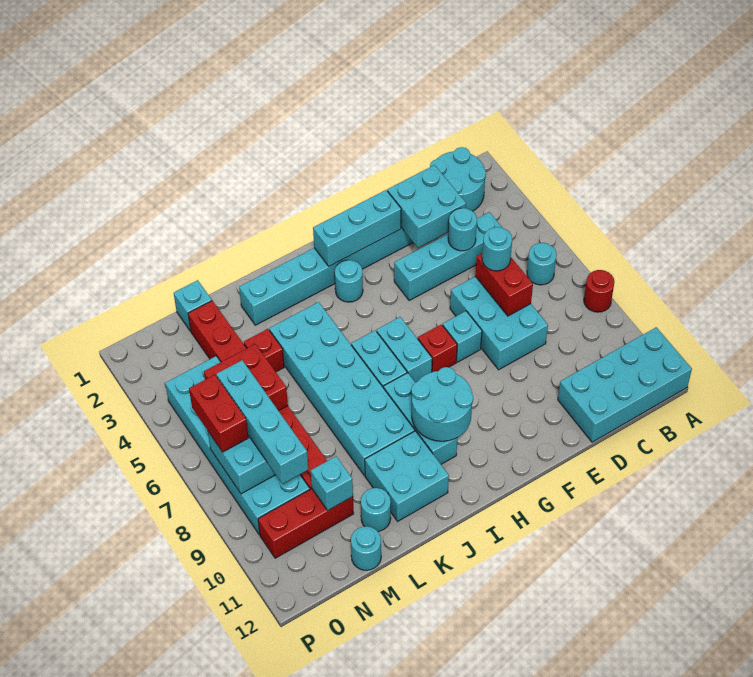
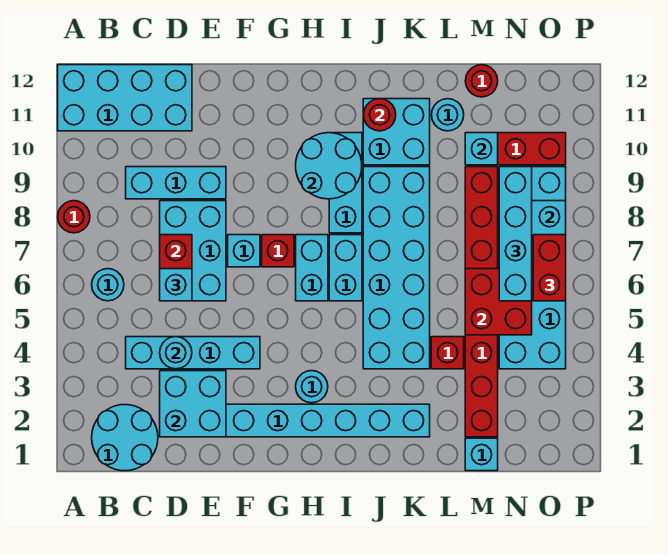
cyan round brick D6 level 3 -> cyan brick D6 level 3
cyan brick F2:H2 level 2 -> cyan brick C9:E9 level 1
none -> red round brick J11 level 2
cyan round brick M12 level 1 -> red round brick M12 level 1

